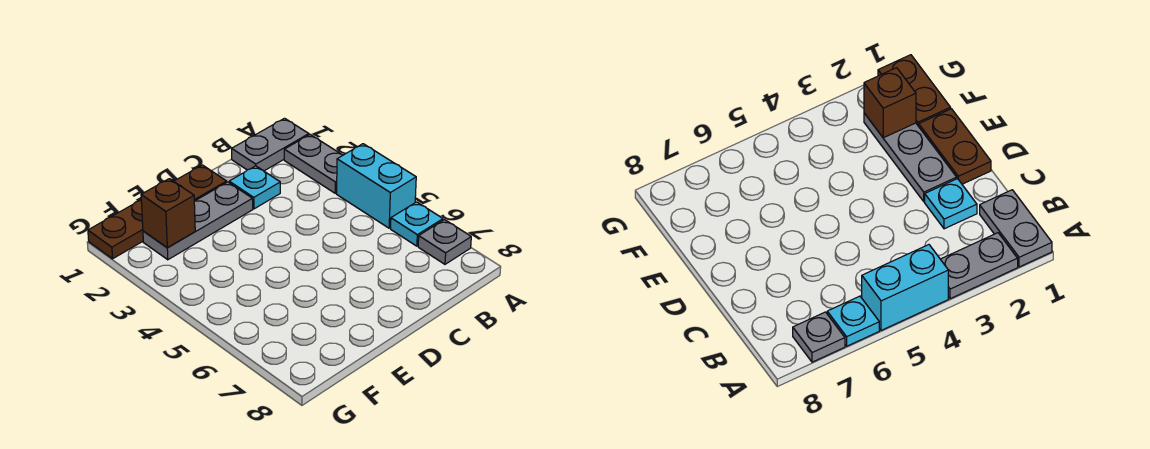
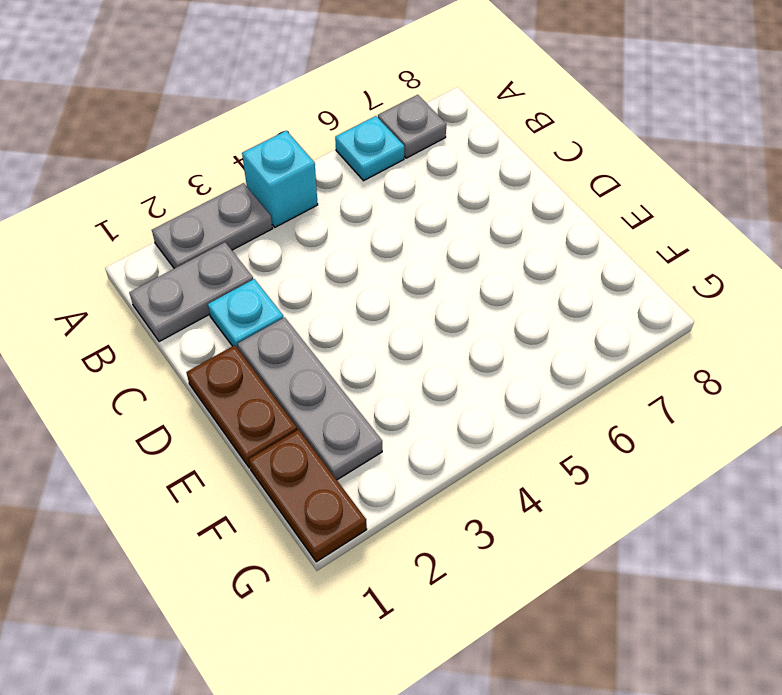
grey plate A1:B1 level 1 -> grey plate B1:B2 level 1
cyan brick A4:A5 level 1 -> cyan brick A4 level 1
brown brick F2 level 2 -> none

